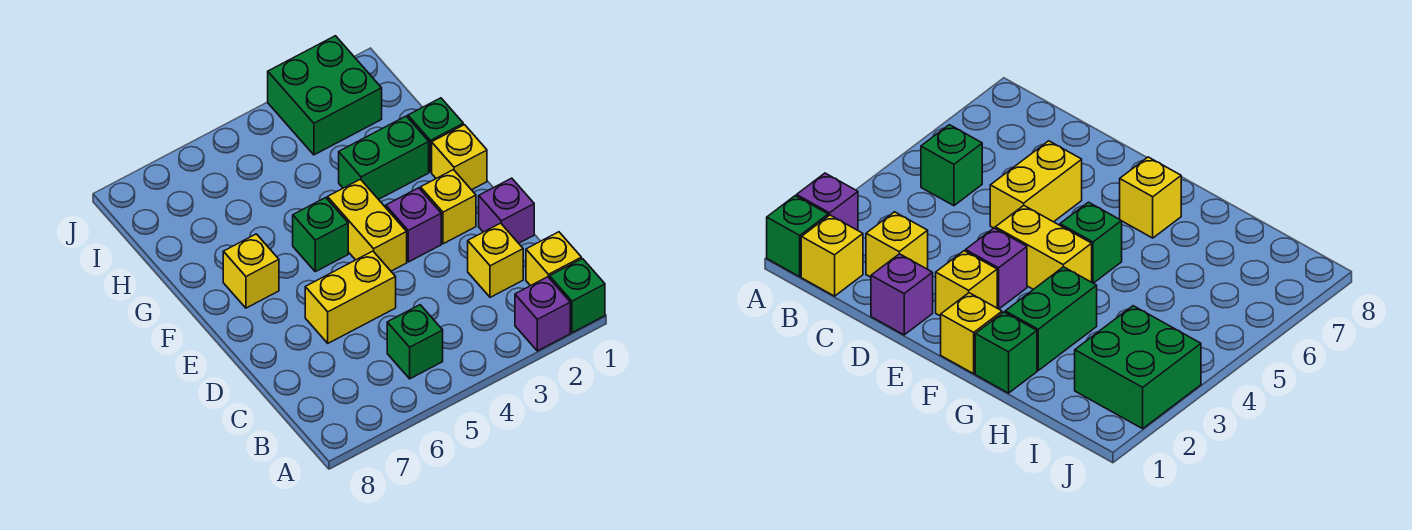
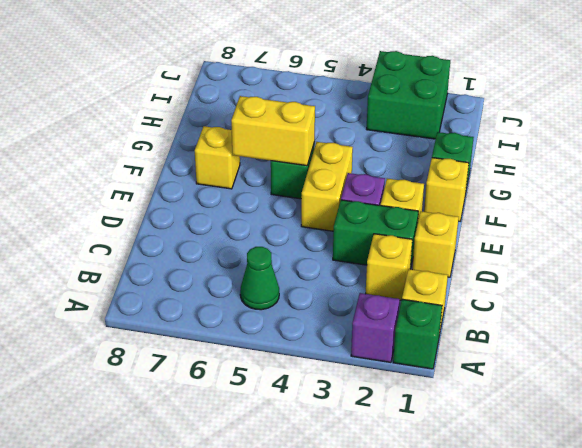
green brick B5 level 1 -> green cone B5 level 1
purple brick D1 level 1 -> yellow brick D1 level 1
yellow brick D5:D6 level 1 -> yellow brick F5:F6 level 2
green brick G2:G3 level 1 -> green brick D2:D3 level 1

